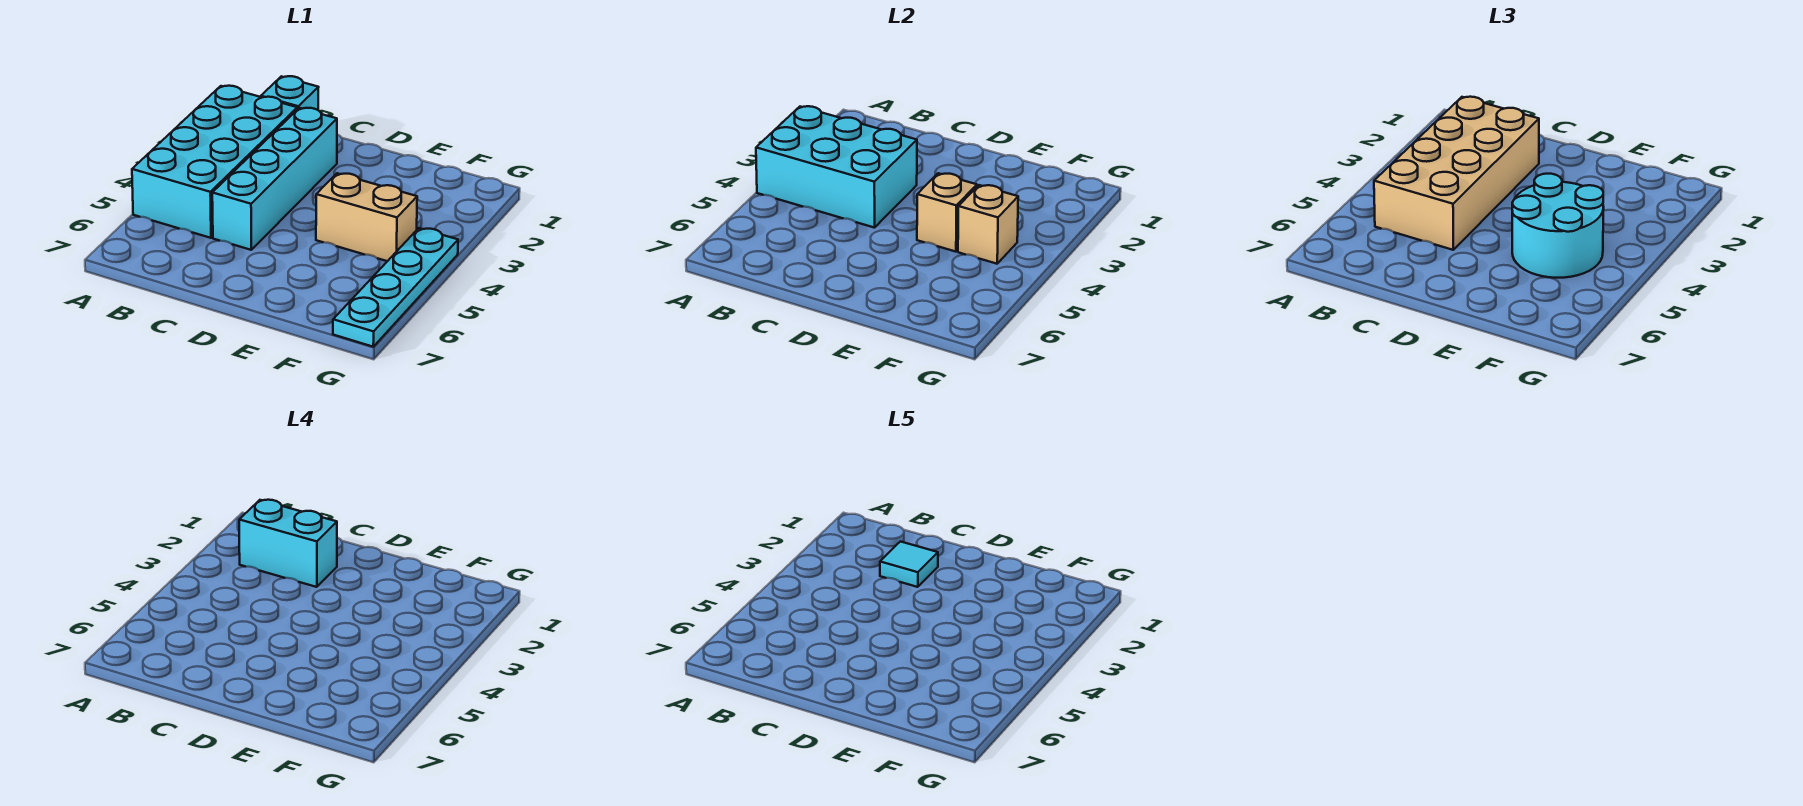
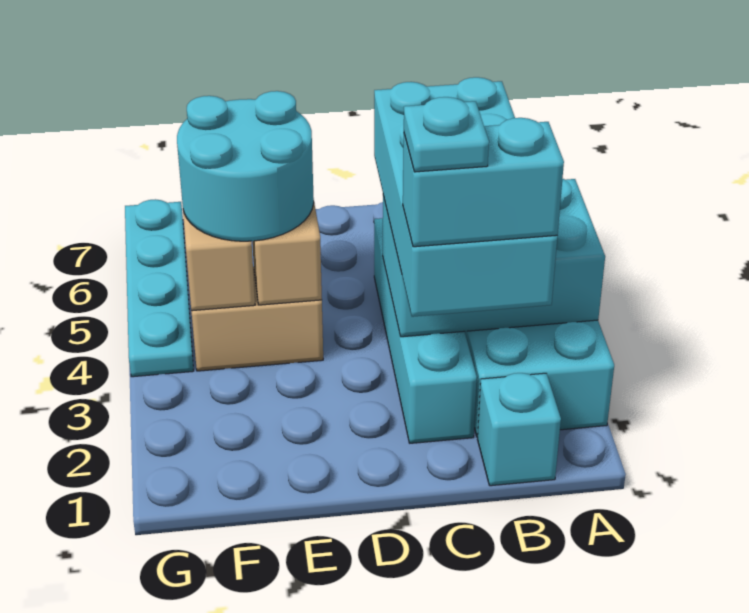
tan brick B2:C5 level 3 -> cyan brick B2:C5 level 3
cyan tile C2 level 5 -> cyan plate C2 level 5

